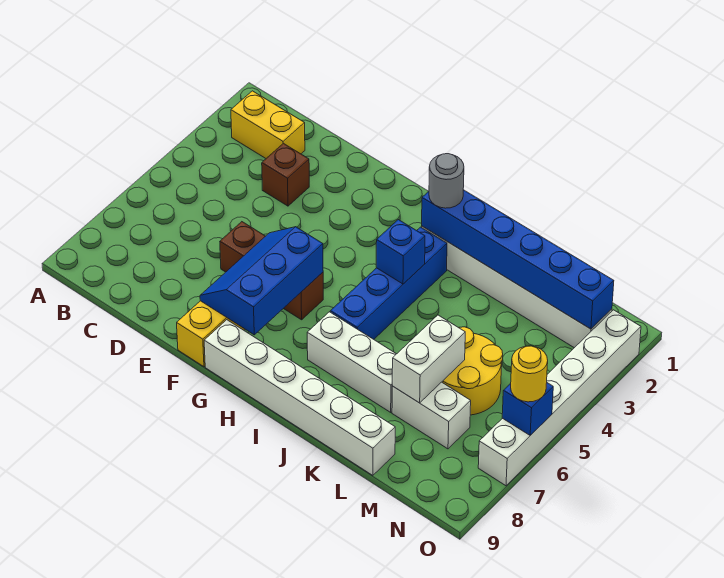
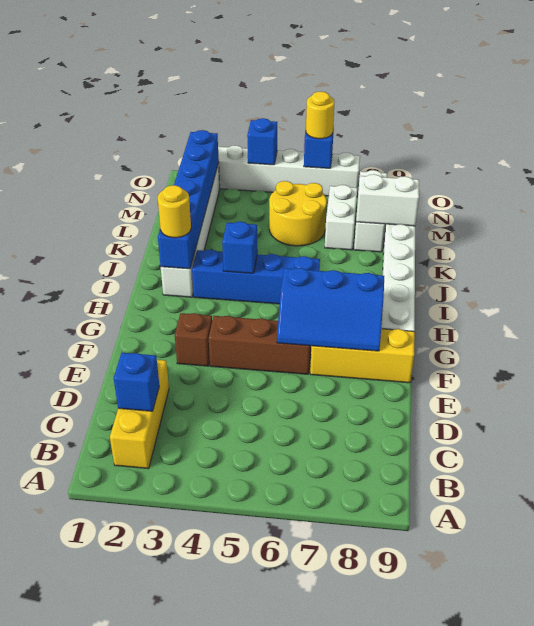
yellow brick B2:C2 level 1 -> yellow brick B2:D2 level 1
none -> blue brick C2 level 2
brown brick D3 level 1 -> brown brick F3 level 1
brown brick E6:G6 level 1 -> brown brick F4:F6 level 1
grey round brick I2 level 3 -> yellow round brick I2 level 3
white brick I7:K7 level 1 -> white brick L8:N8 level 1
white brick L6:L7 level 2 -> white brick L8:L9 level 2
none -> blue brick O4 level 2

